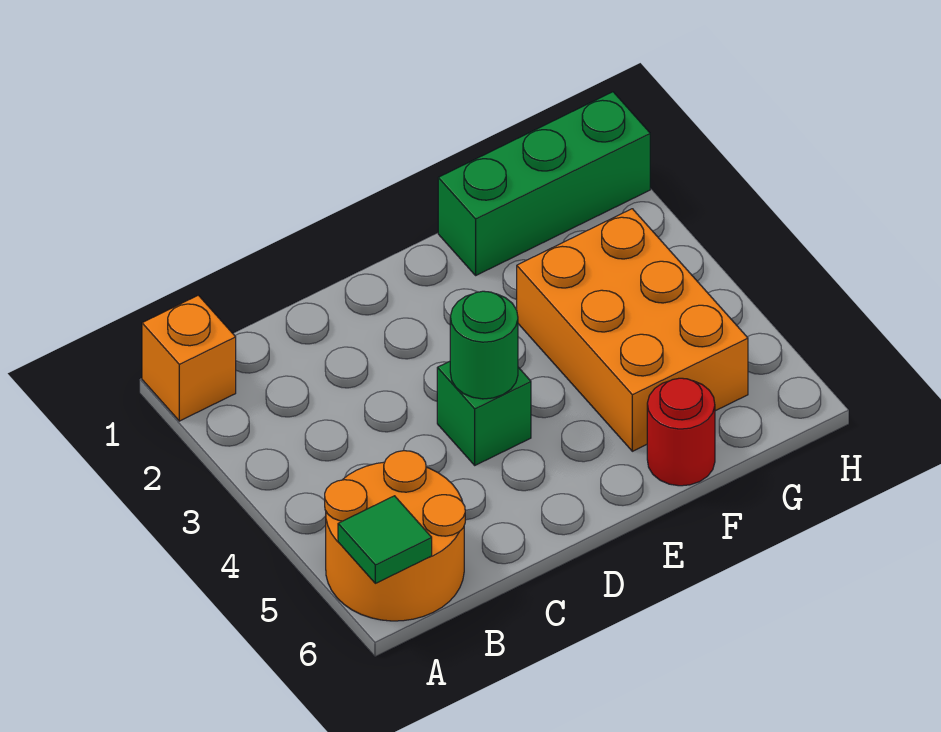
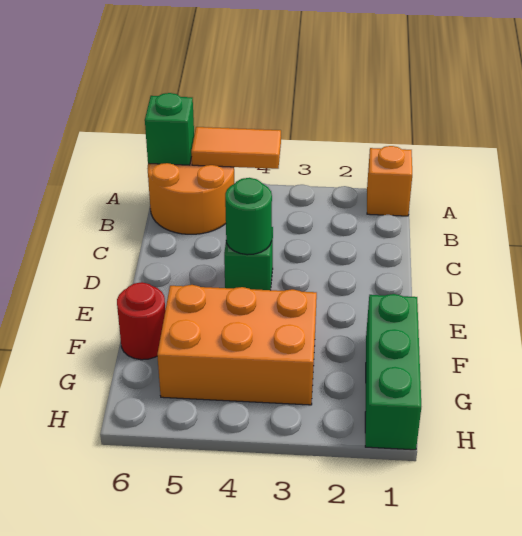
none -> orange tile A4:A5 level 2
green tile A6 level 2 -> green brick A6 level 2

